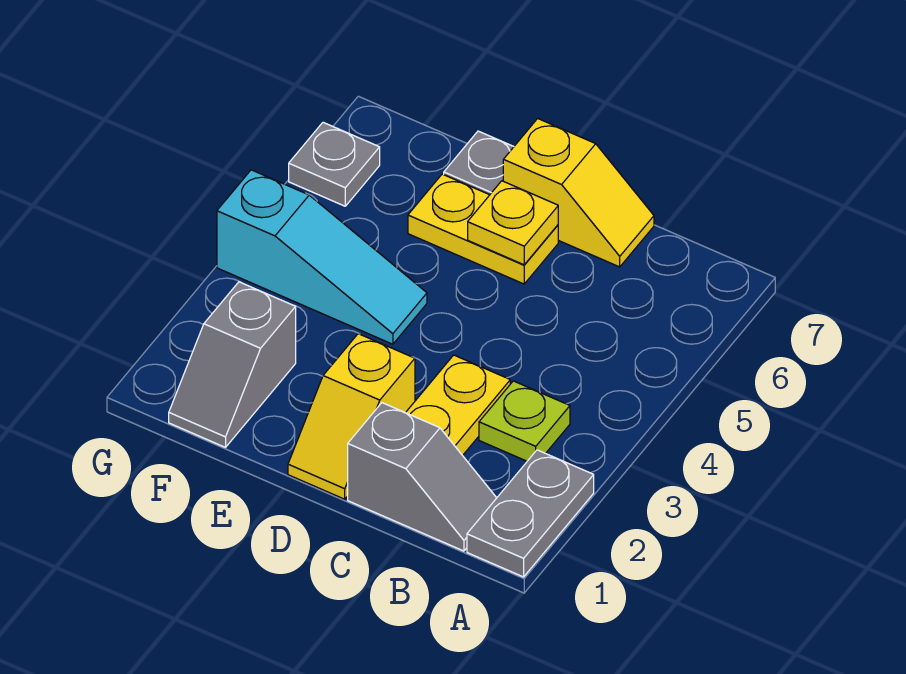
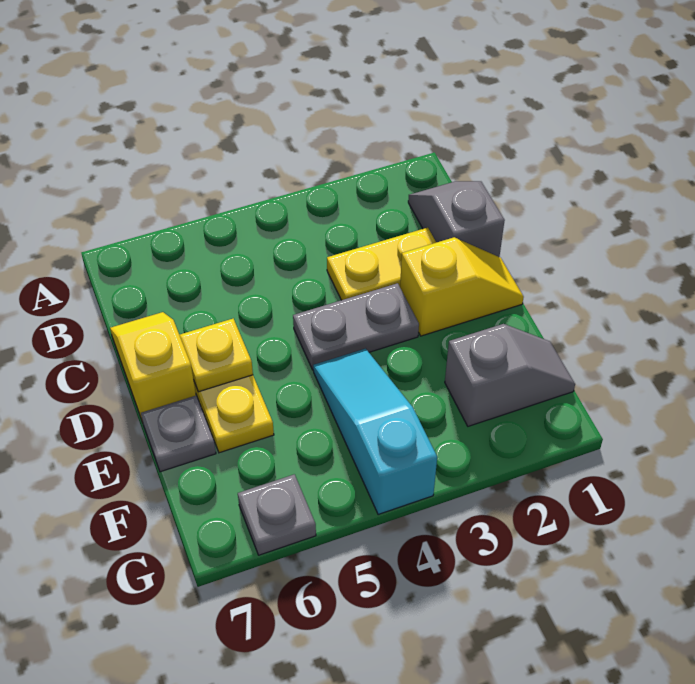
grey plate A1:A2 level 1 -> grey plate D3:D4 level 1
lime plate B3 level 1 -> none

